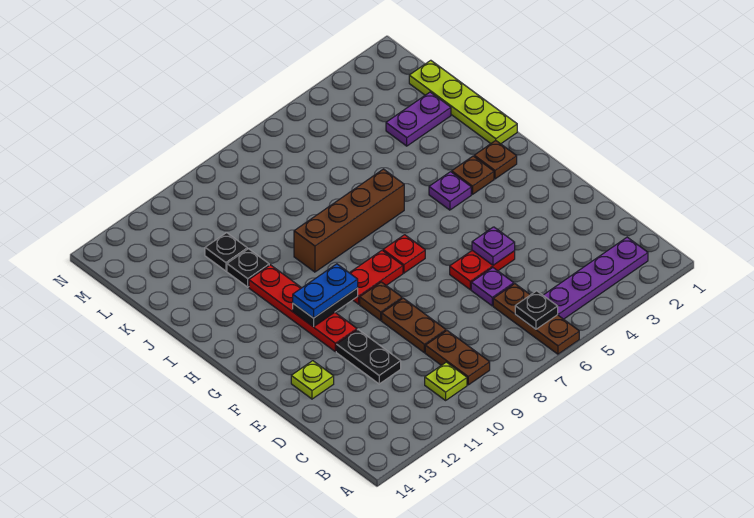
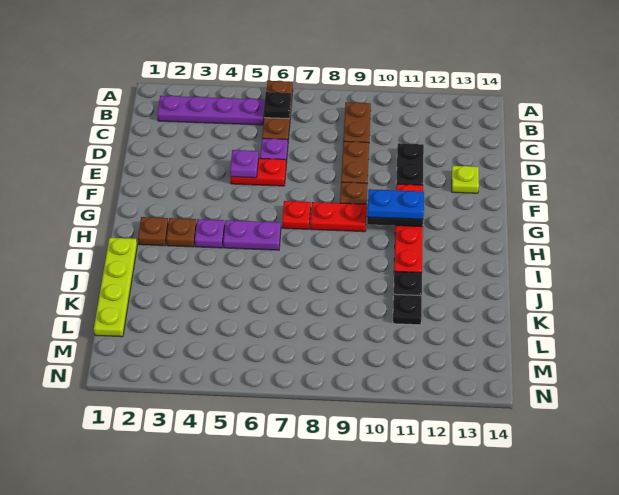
lime plate B10 level 1 -> none
brown brick I6:I9 level 1 -> none
purple plate K2:K3 level 1 -> purple plate H5:H6 level 1

